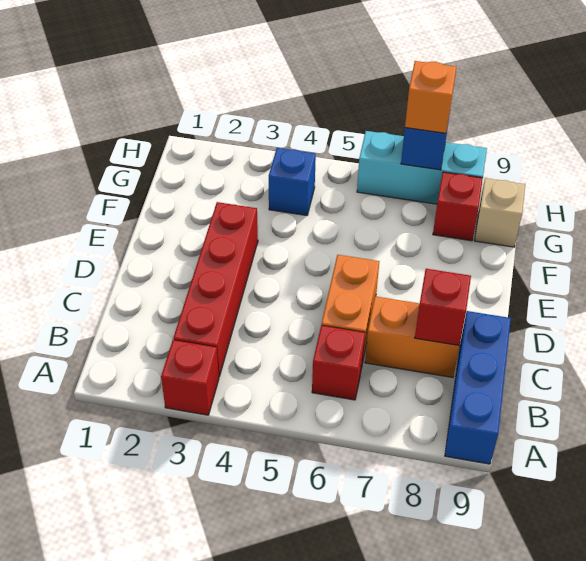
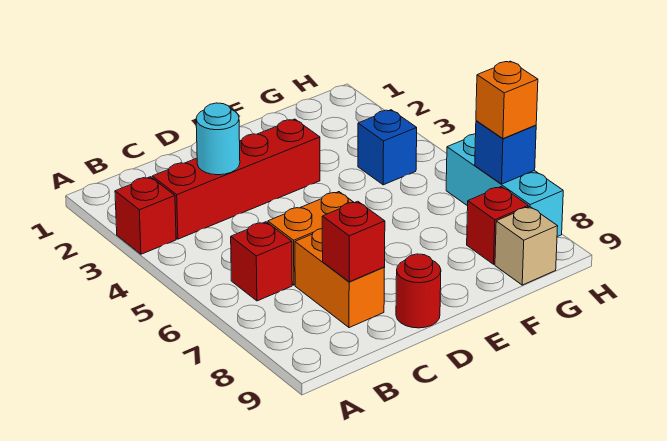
blue brick A9:C9 level 1 -> none
none -> cyan round brick C3 level 2
none -> red round brick D9 level 1

